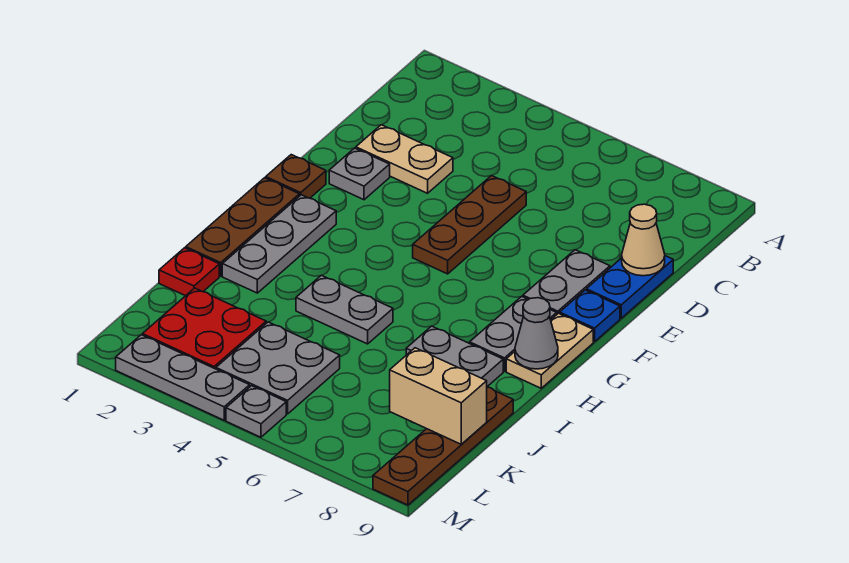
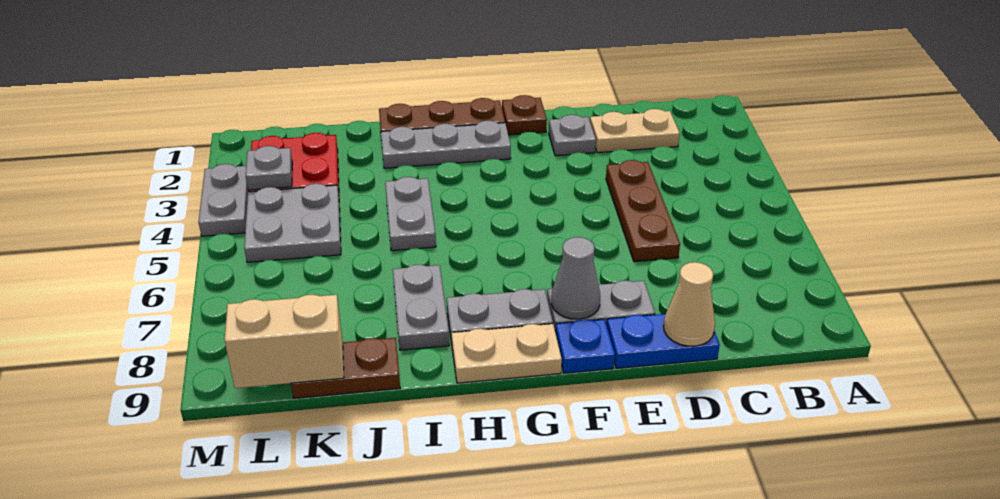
tan plate D2:D3 level 1 -> tan plate C2:D2 level 1
brown plate D5:F5 level 1 -> brown plate D4:D6 level 1
grey cone H9 level 2 -> grey cone F8 level 2
red plate J1 level 1 -> none
brown plate J9:M9 level 1 -> brown plate J9:K9 level 1
tan brick K8:K9 level 2 -> tan brick K9:L9 level 2
grey plate M2:M4 level 1 -> grey plate M3:M4 level 1
grey plate M5 level 1 -> grey plate L3 level 2

